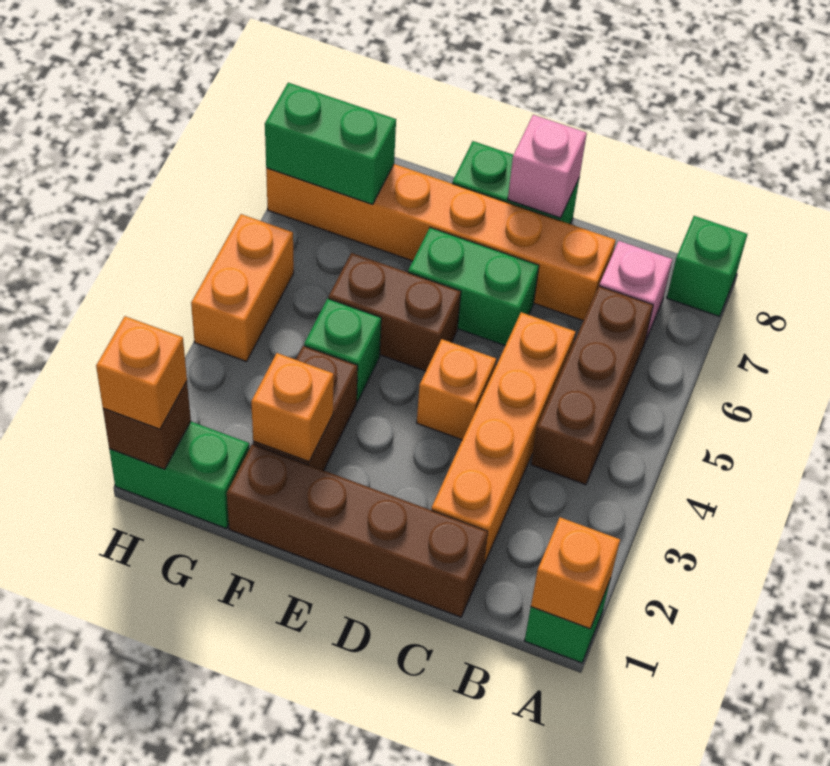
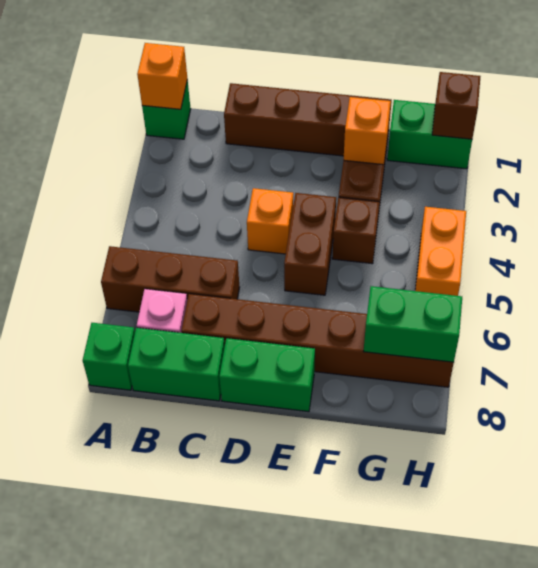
brown brick B4:B6 level 1 -> brown brick A6:C6 level 1
orange brick C2:C5 level 1 -> none
orange brick C7:H7 level 1 -> brown brick C7:H7 level 1
green brick D6:E6 level 1 -> green brick B8:C8 level 1
pink brick D8 level 2 -> none
brown brick E5:F5 level 1 -> brown brick E4:E5 level 1
green brick F4 level 1 -> brown brick F4 level 1
orange brick H1 level 3 -> none

